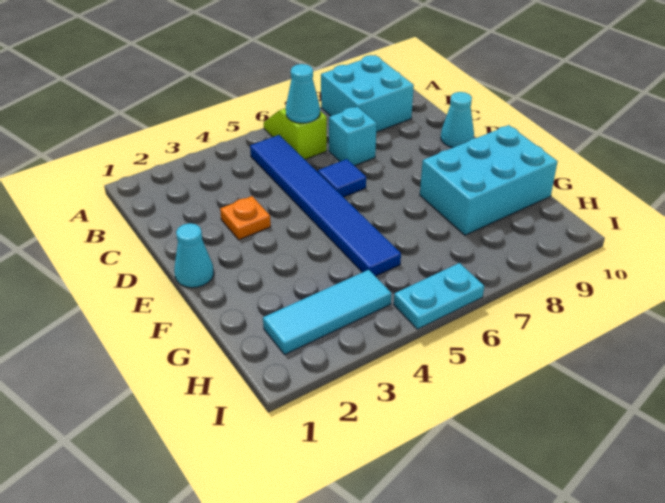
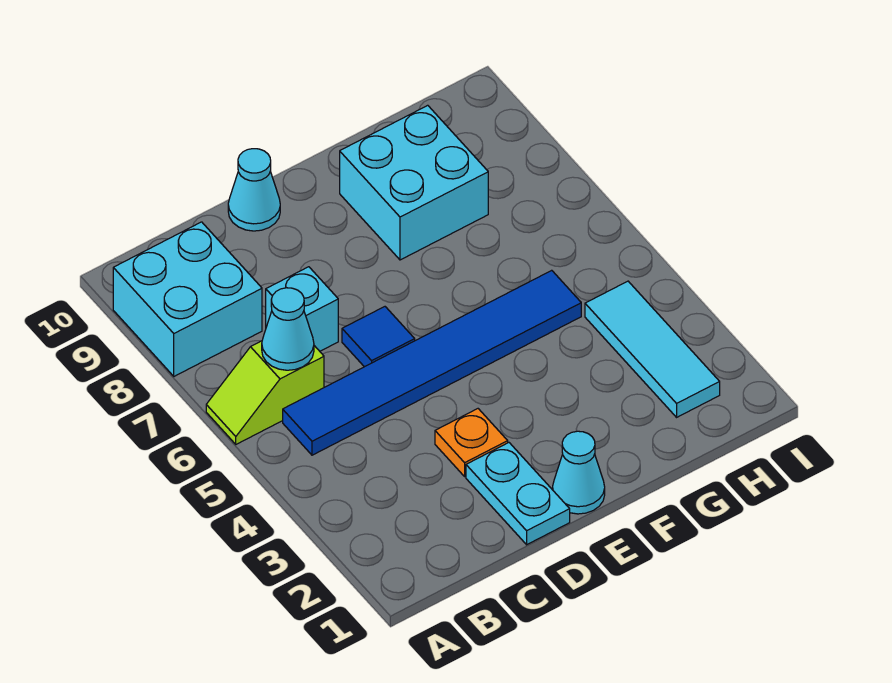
cyan brick F8:G10 level 1 -> cyan brick F8:G9 level 1
cyan plate I5:I6 level 1 -> cyan plate D1:D2 level 1

